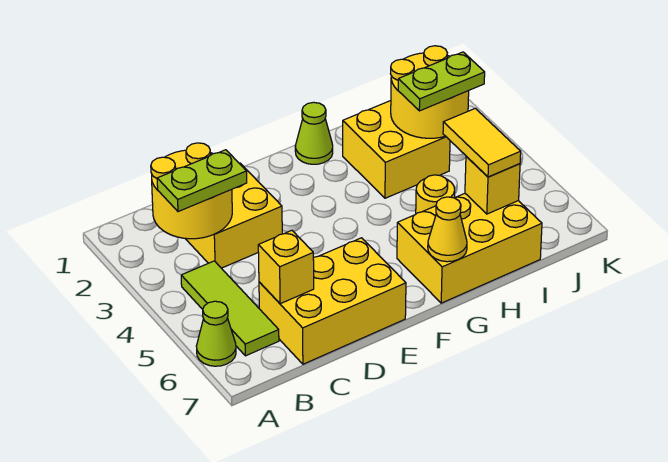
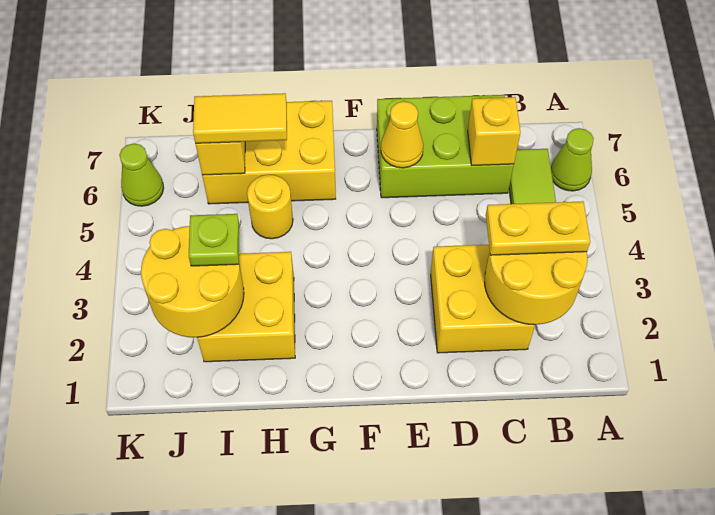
lime plate B3:C3 level 3 -> yellow plate B3:C3 level 3
yellow brick C6:E7 level 1 -> lime brick C6:E7 level 1
lime cone G1 level 1 -> lime cone K6 level 1
yellow cone G7 level 2 -> yellow cone E6 level 2
lime plate I3:J3 level 3 -> lime plate I3 level 3
yellow tile I5:I6 level 3 -> yellow tile H6:I6 level 3

